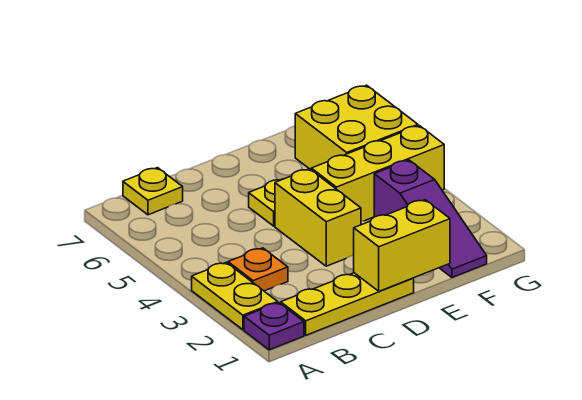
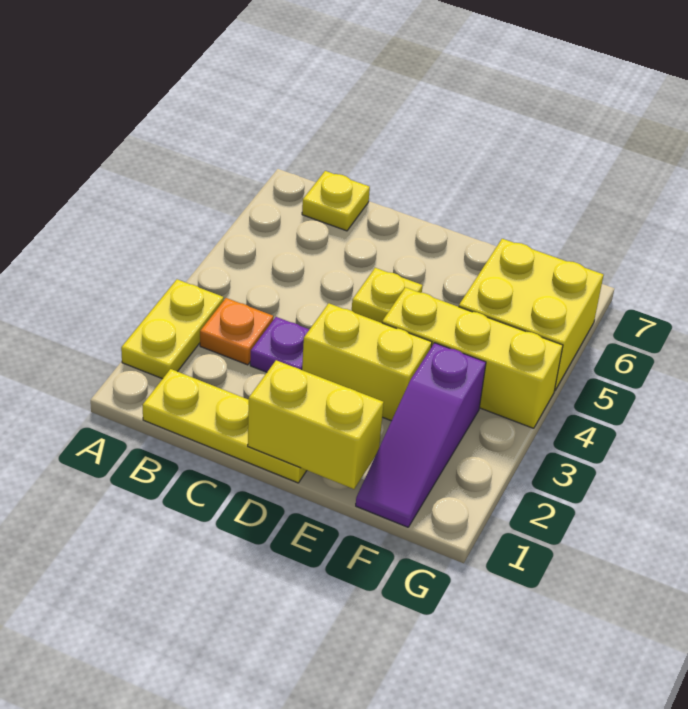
purple plate A1 level 1 -> purple plate C3 level 1
yellow brick D3:D4 level 1 -> yellow brick D3:E3 level 1

